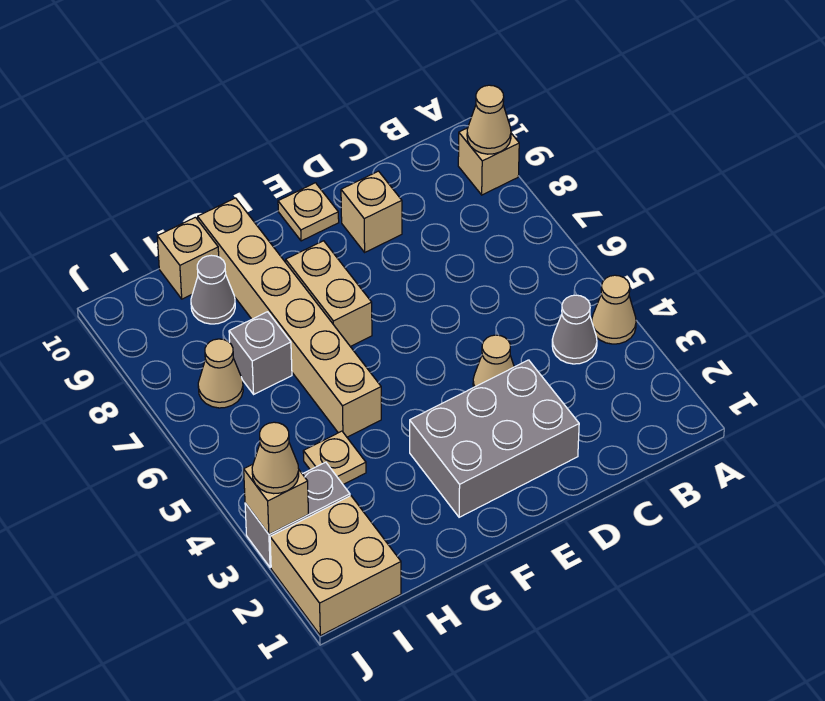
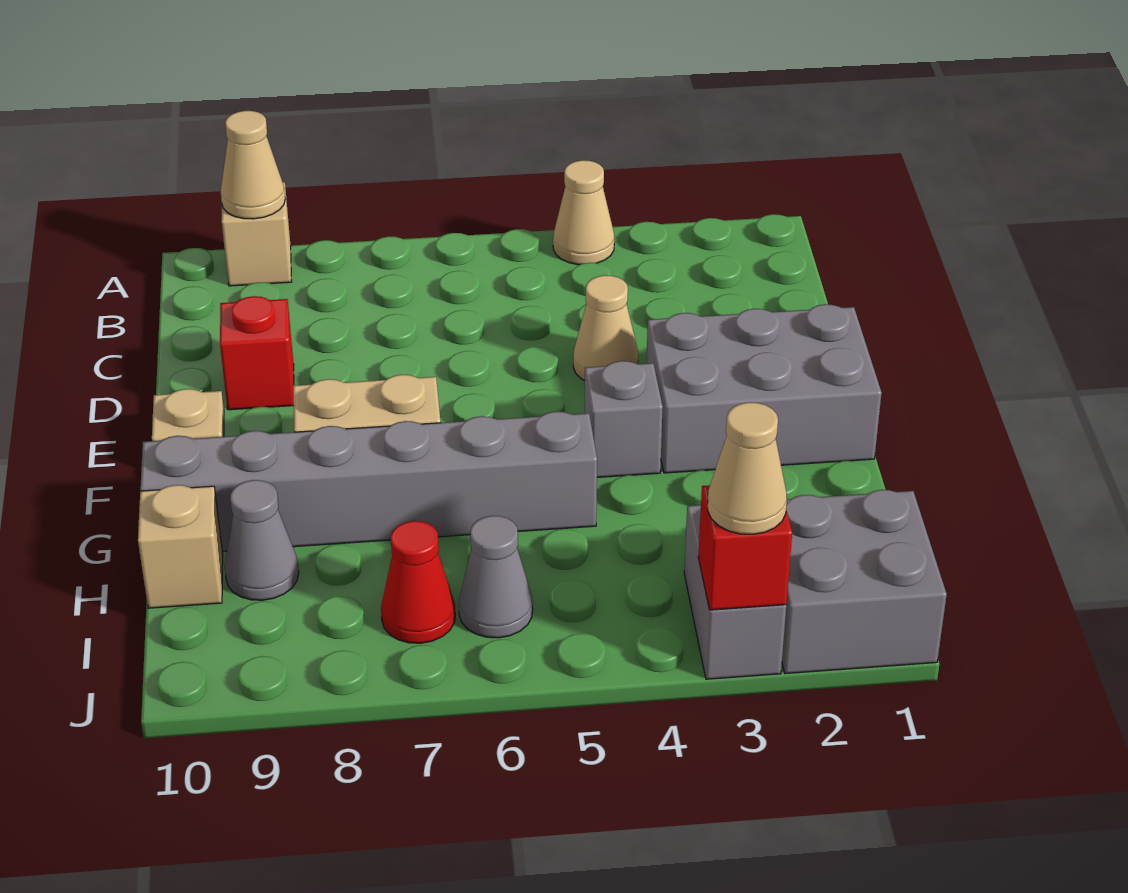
grey cone B4 level 1 -> grey cone I6 level 1
grey brick D2:F3 level 1 -> grey brick E1:F3 level 1
tan brick D9 level 1 -> red brick D9 level 1
tan brick G5:G10 level 1 -> grey brick G5:G10 level 1
tan plate H4 level 1 -> none
grey brick H7 level 1 -> grey brick F4 level 1
tan brick I1:J2 level 1 -> grey brick I1:J2 level 1
tan cone I7 level 1 -> red cone I7 level 1
tan brick J3 level 2 -> red brick J3 level 2

